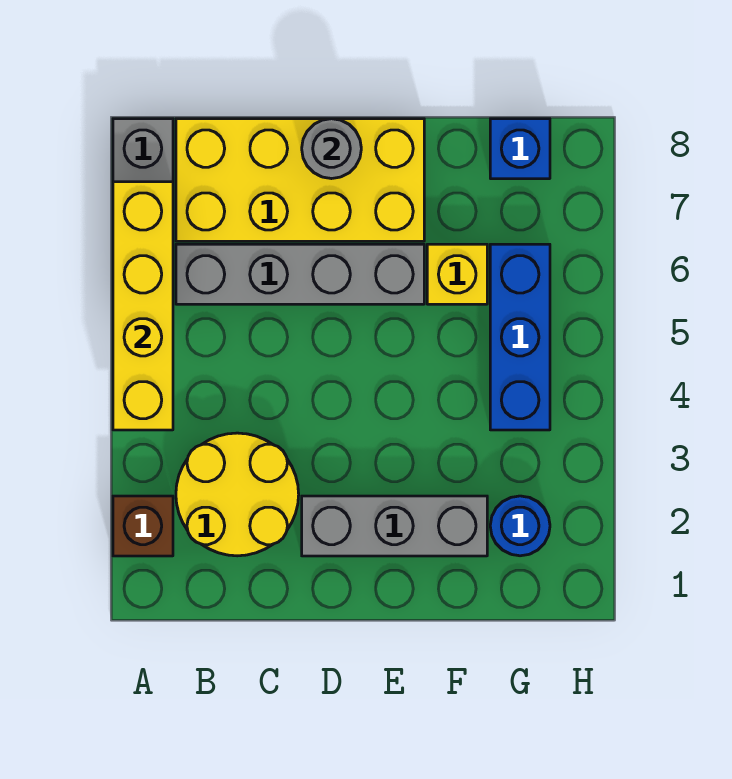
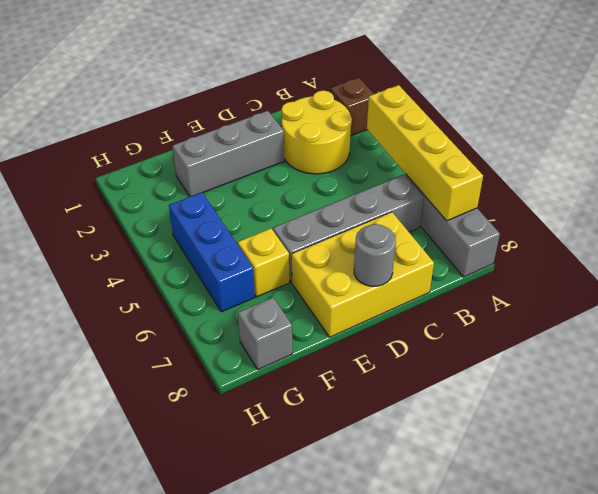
yellow brick B7:E8 level 1 -> yellow brick C7:E8 level 1
blue round brick G2 level 1 -> none
blue brick G8 level 1 -> grey brick G8 level 1

